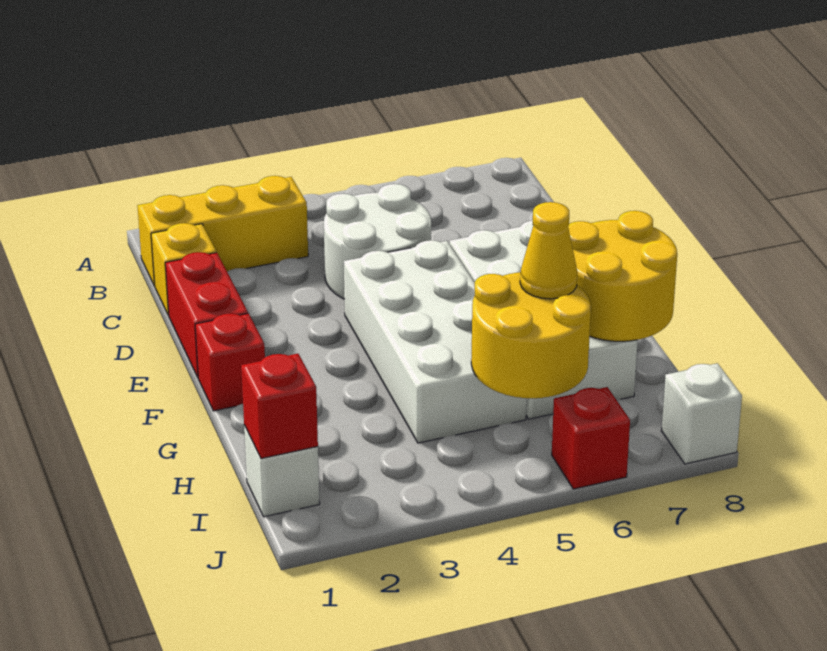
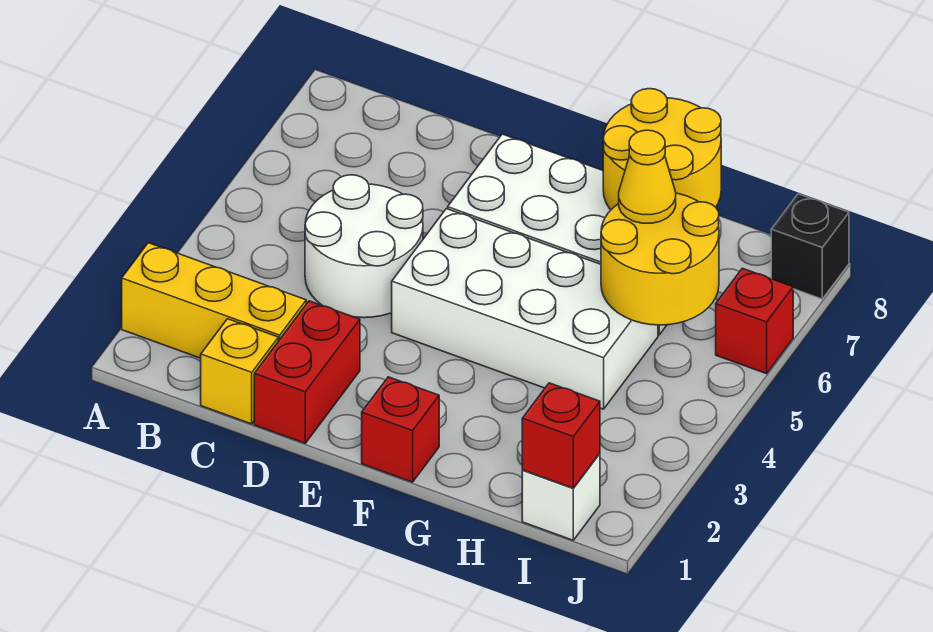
yellow brick B1:B3 level 1 -> yellow brick A2:C2 level 1
red brick D1:E1 level 1 -> red brick D1:D2 level 1
white brick J8 level 1 -> black brick J8 level 1

